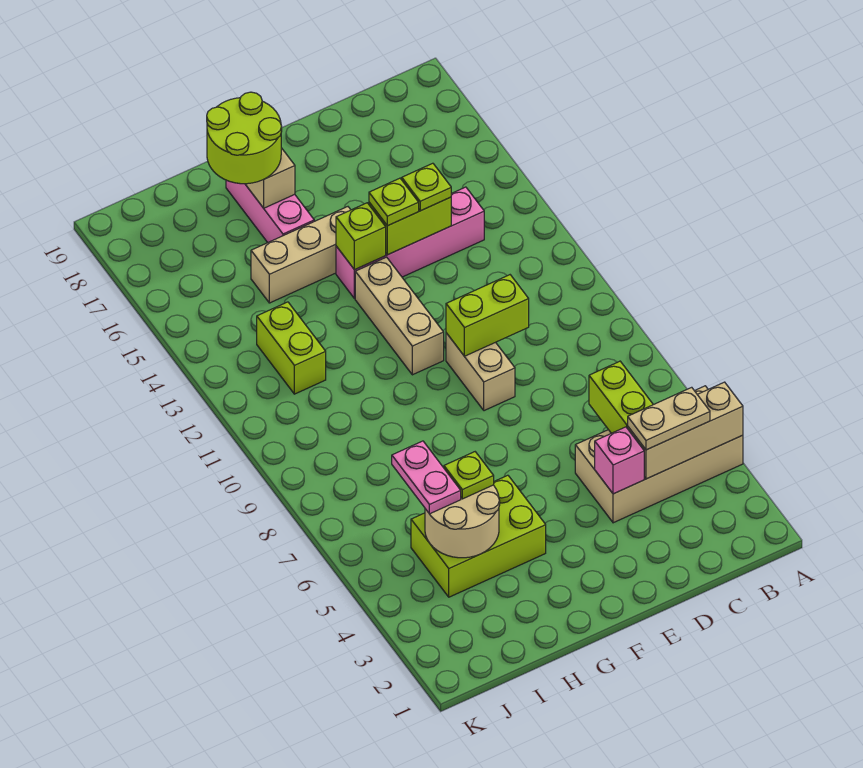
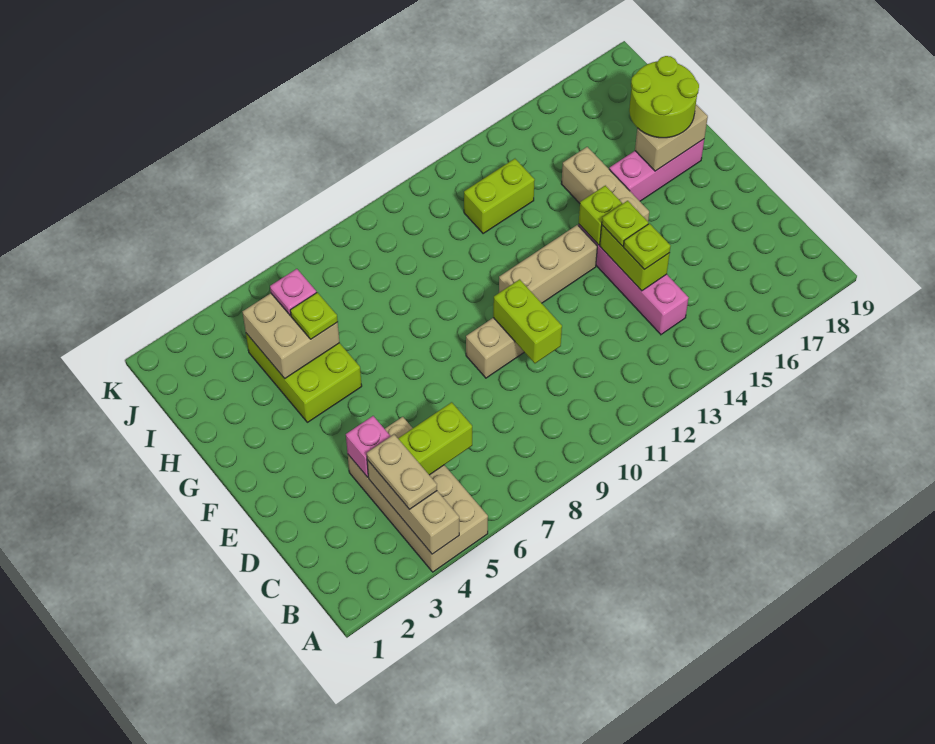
tan round brick H4:I5 level 2 -> tan brick H4:I5 level 2
pink plate I5:I6 level 3 -> pink plate I5 level 3

